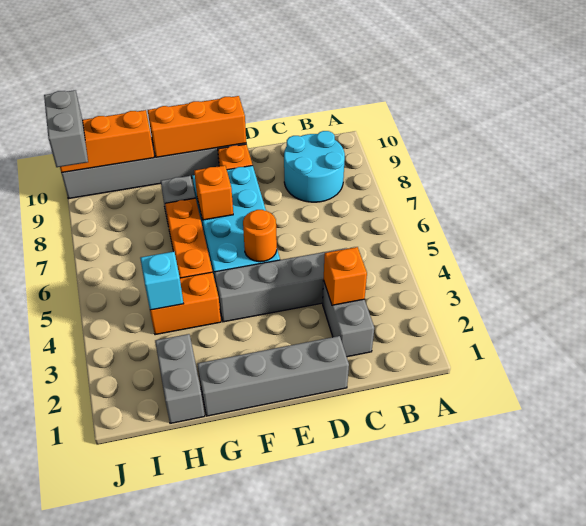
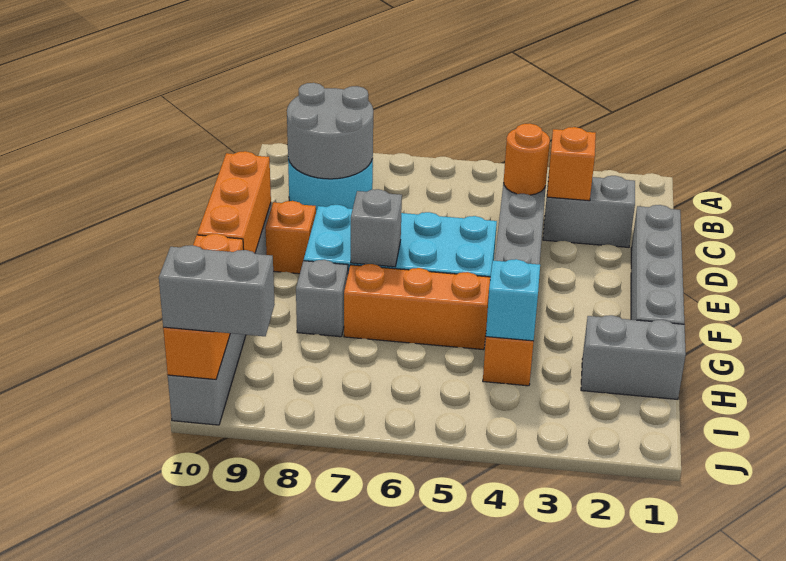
none -> grey round brick B8:C9 level 2
orange round brick E5 level 2 -> orange round brick C4 level 2
orange brick F7 level 2 -> grey brick F7 level 2

